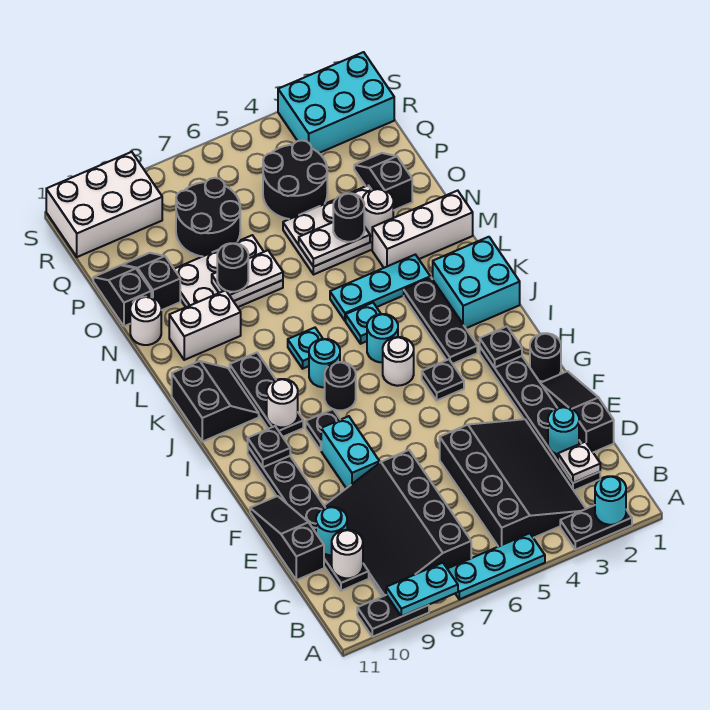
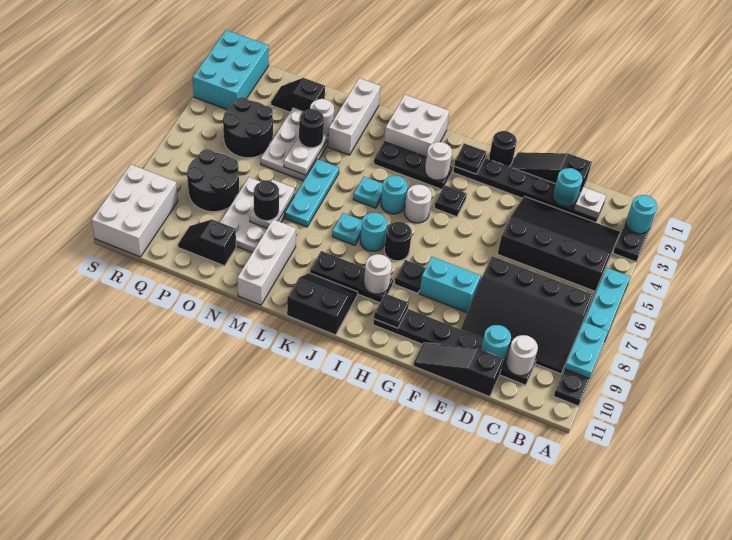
cyan brick J1:K2 level 1 -> white brick J1:K2 level 1
cyan plate L3:L5 level 1 -> cyan plate M5:M7 level 1
white brick M9:M10 level 1 -> white brick M9:M11 level 1
white round brick N11 level 1 -> white round brick I3 level 2
black slope O11:P11 level 1 top O -> none

